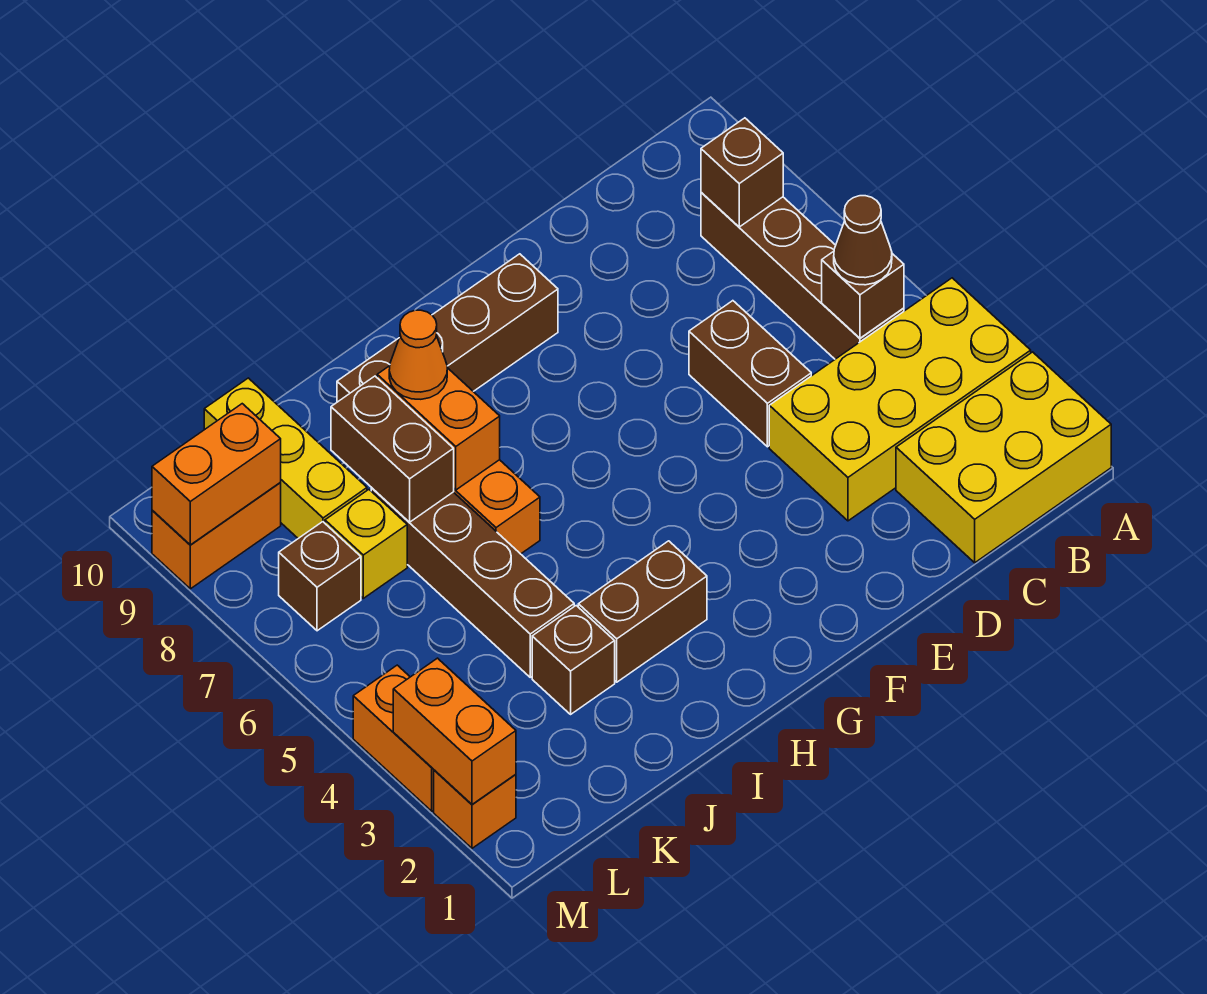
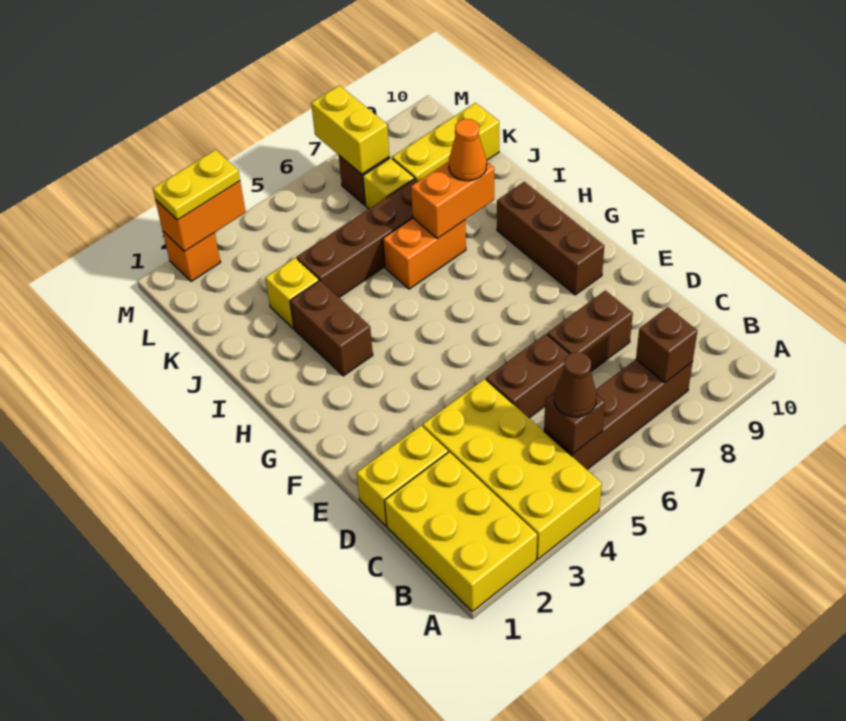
none -> yellow brick D1:D2 level 1
brown brick F9:I9 level 1 -> brown brick F9:H9 level 1
brown brick J3 level 1 -> yellow brick J3 level 1
brown brick J7:J8 level 2 -> brown brick D7:D8 level 1
none -> yellow brick L7:M7 level 2
orange brick L9:M9 level 1 -> none
orange brick L9:M9 level 2 -> none
none -> yellow plate M2:M3 level 3
orange brick M3:M4 level 1 -> none

